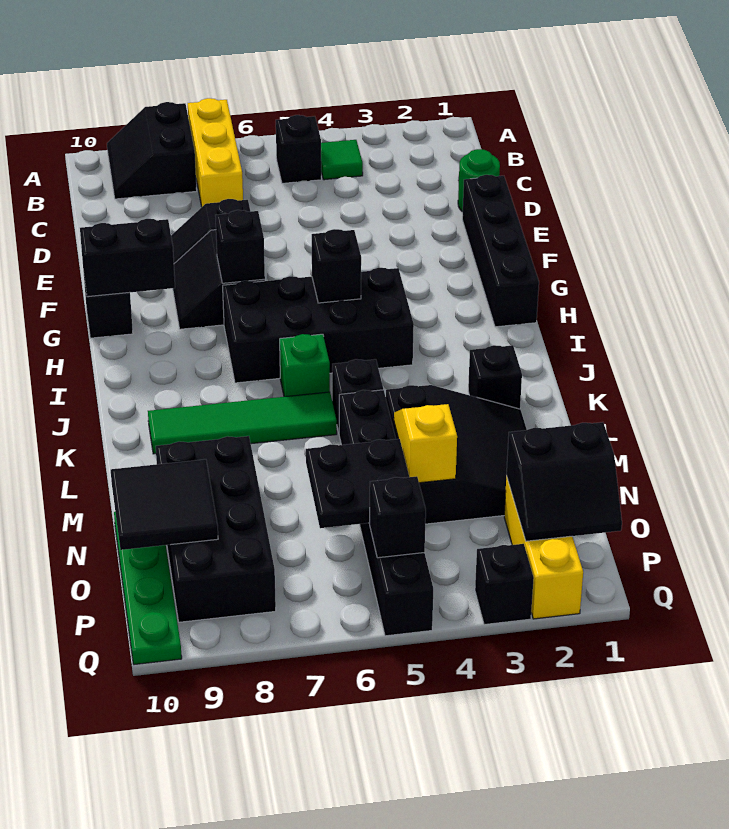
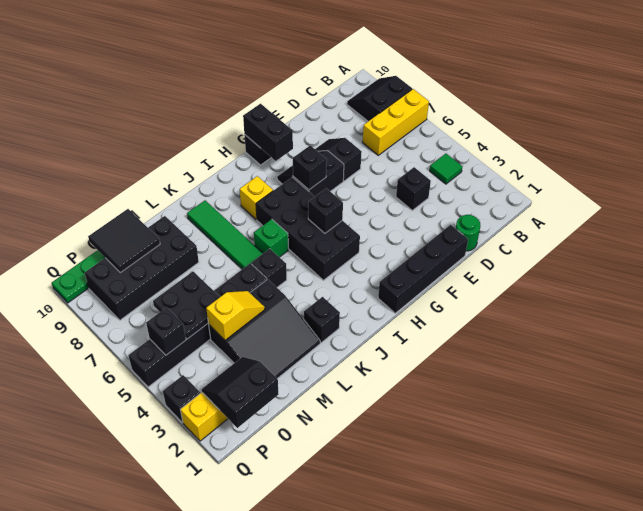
black brick B5 level 1 -> black brick D4 level 1
none -> yellow brick I8 level 1
black slope O1:P2 level 2 top O -> black slope O1:P2 level 2 top 1

